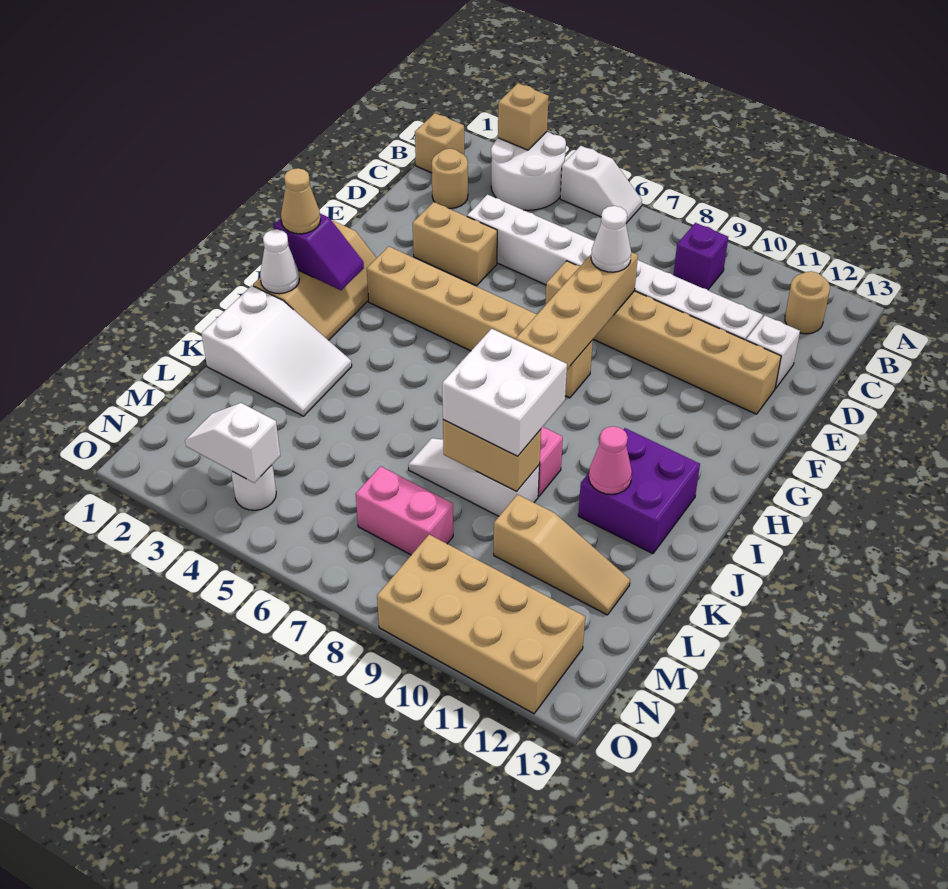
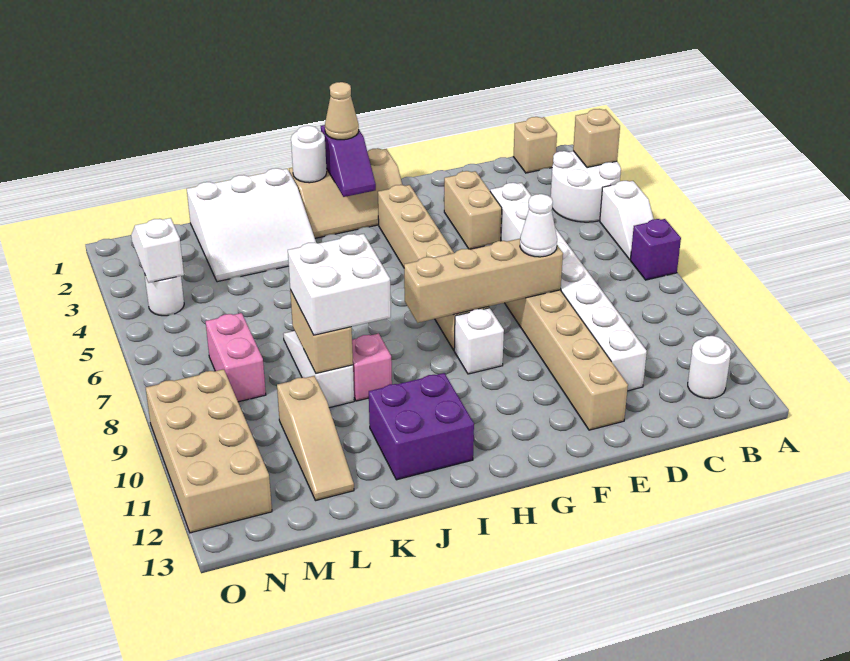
purple brick B9 level 1 -> purple brick A7 level 1
tan round brick B12 level 1 -> white round brick B12 level 1
tan round brick C2 level 1 -> none
white brick D12 level 1 -> white brick G9 level 1
white cone I1 level 2 -> white round brick I1 level 2
white slope J1:K3 level 1 top 1 -> white slope J1:L3 level 1 top 1
pink cone J11 level 2 -> none

